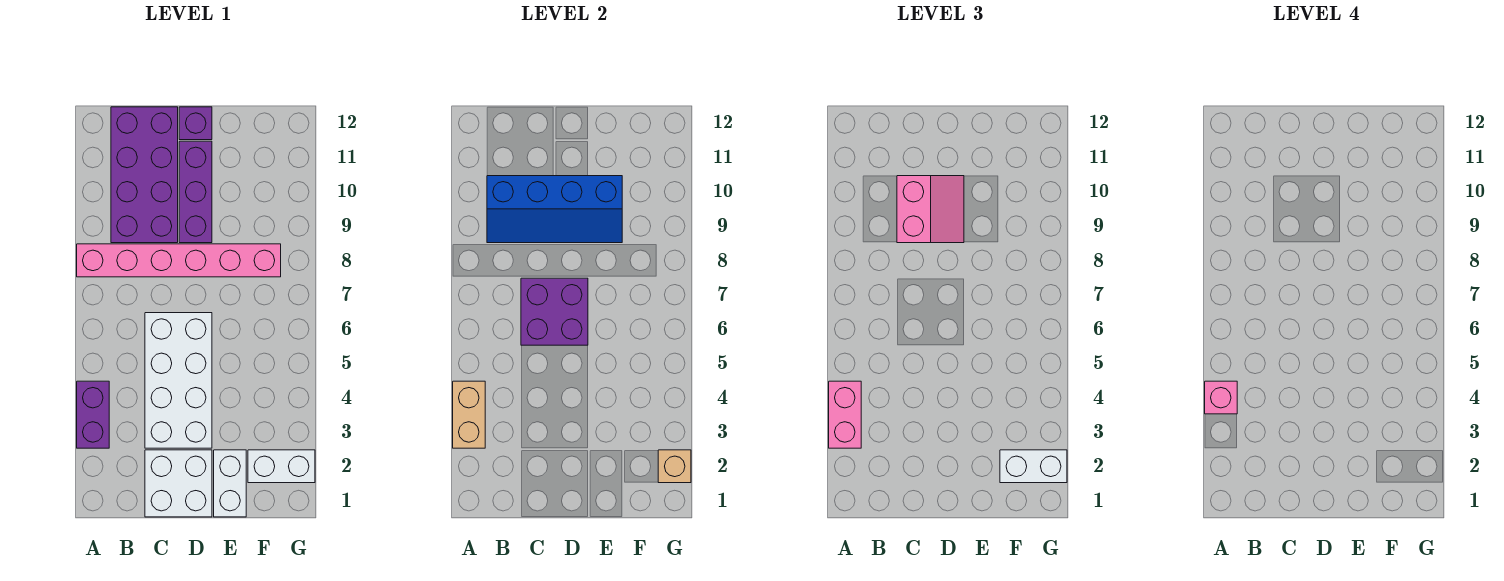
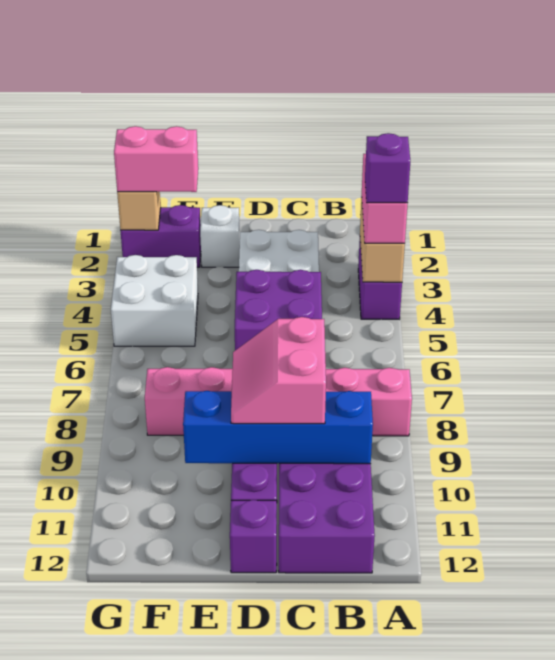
pink brick A4 level 4 -> purple brick A4 level 4
white brick C1:D2 level 1 -> white brick F4:G5 level 1
white brick E1:E2 level 1 -> white brick E2 level 1
white brick F2:G2 level 1 -> purple brick F2:G2 level 1
white brick F2:G2 level 3 -> pink brick F2:G2 level 3

